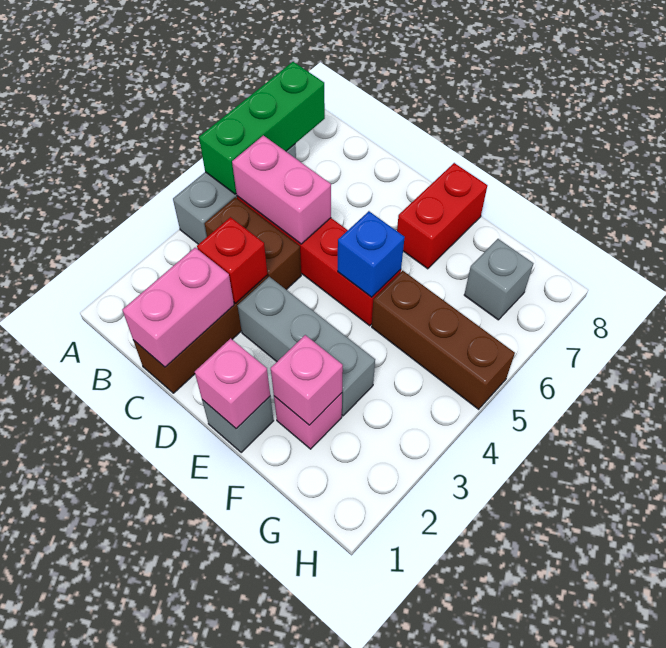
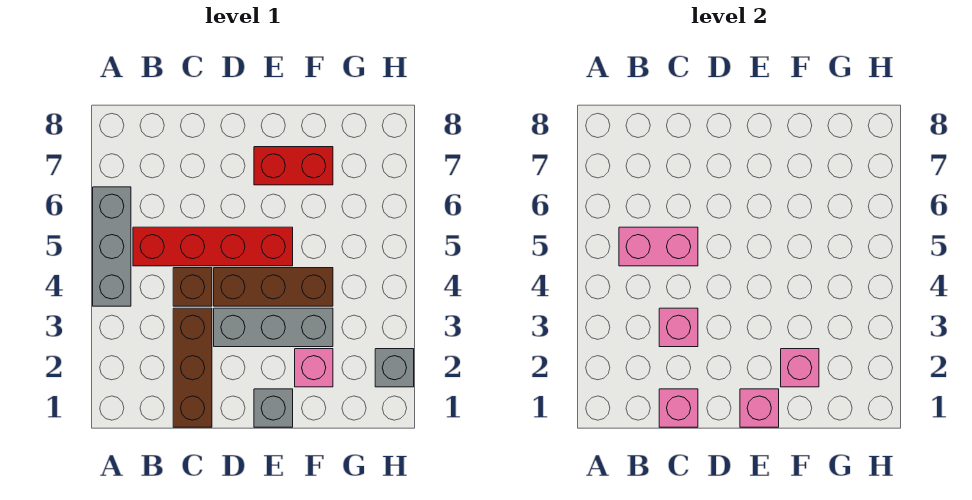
green brick A5:A7 level 2 -> none
brown brick B4:C4 level 1 -> brown brick C4 level 1
pink brick C1:C2 level 2 -> pink brick C1 level 2
red brick C3 level 2 -> pink brick C3 level 2
blue brick E5 level 2 -> none
red brick E7:E8 level 1 -> red brick E7:F7 level 1
brown brick F5:H5 level 1 -> brown brick D4:F4 level 1
grey brick G7 level 1 -> grey brick H2 level 1

